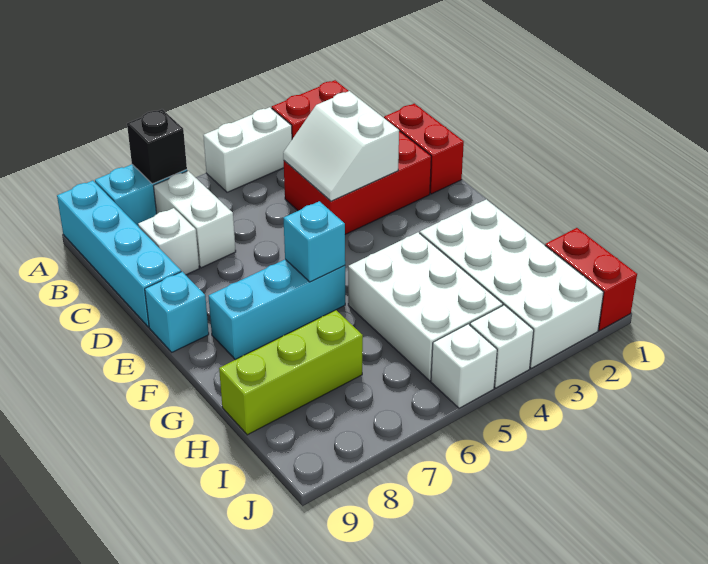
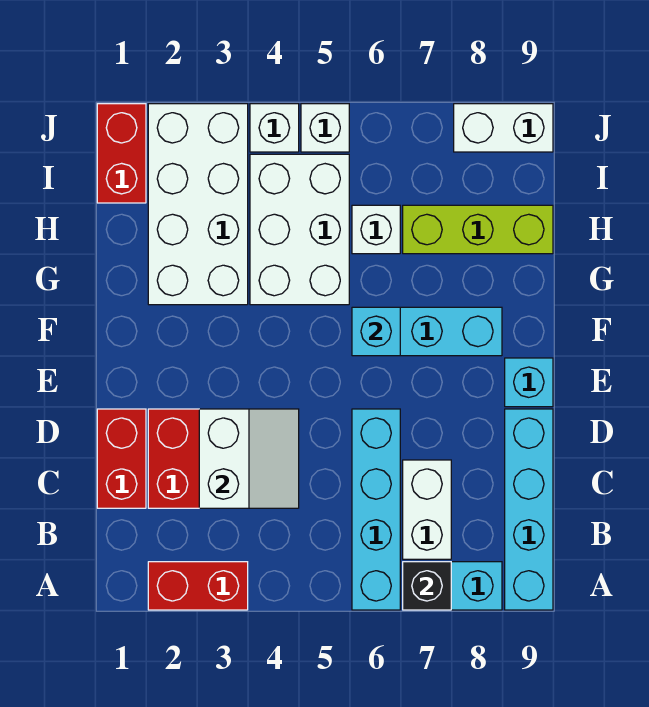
white brick A4:A5 level 1 -> white brick J8:J9 level 1
none -> cyan brick A6:D6 level 1
white brick C8 level 1 -> white brick H6 level 1

